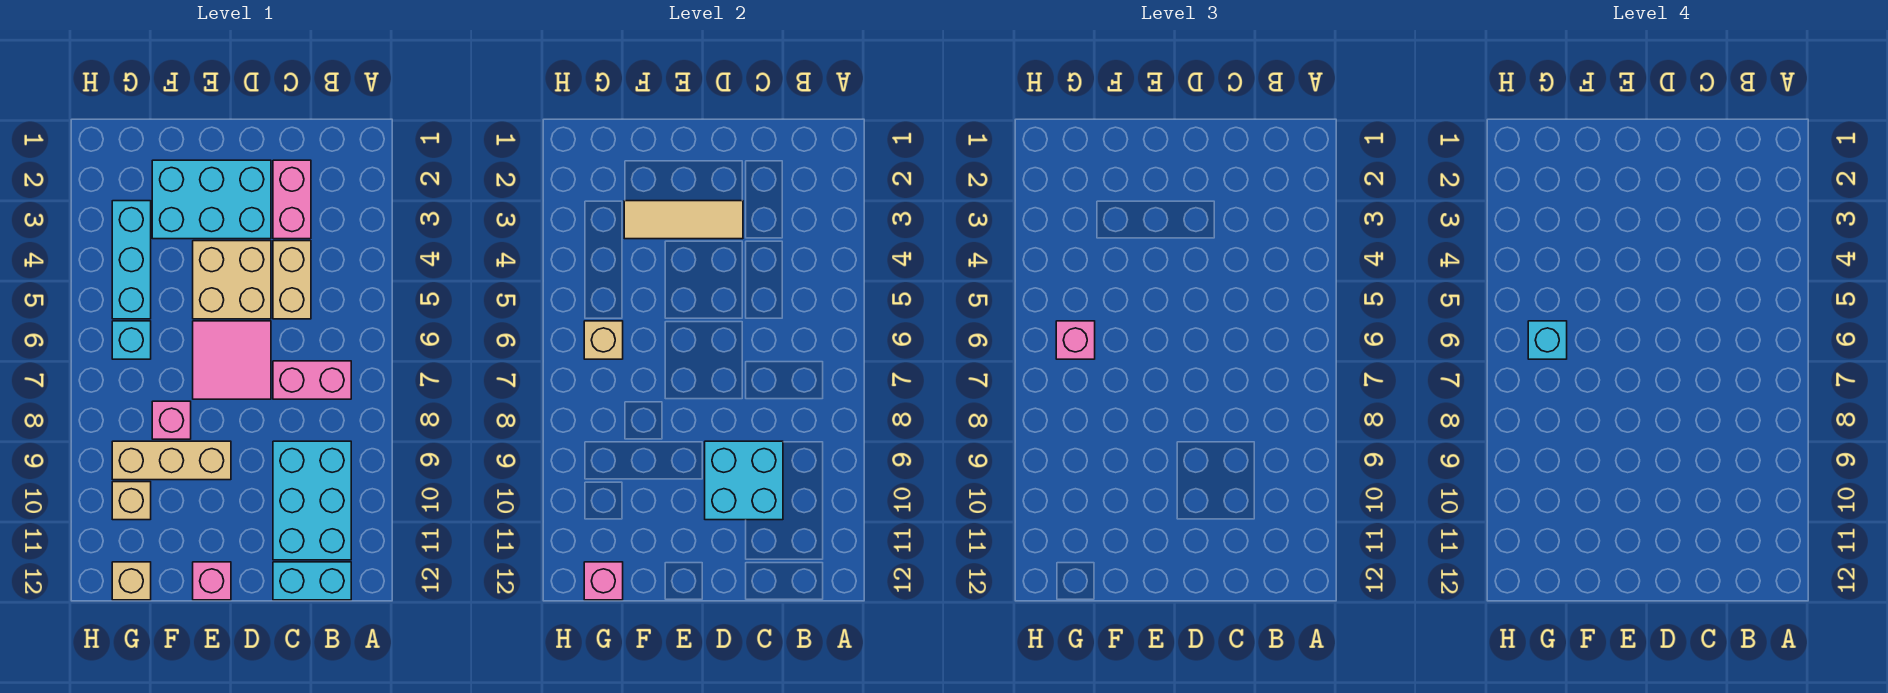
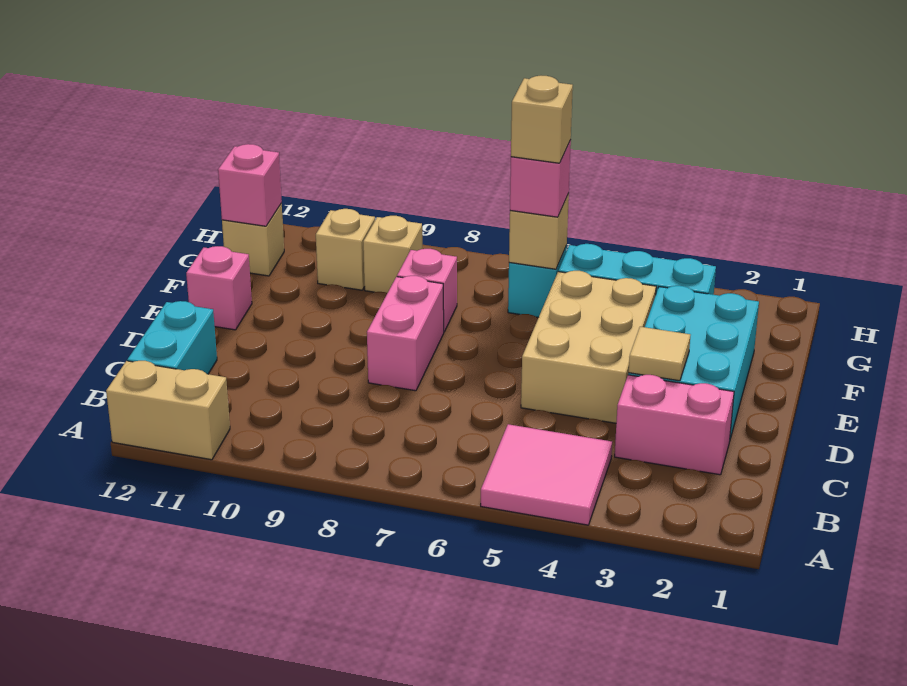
pink brick B7:C7 level 1 -> pink brick D8:E8 level 1
cyan brick B9:C11 level 1 -> none
tan brick C4:C5 level 1 -> tan brick A11:A12 level 1
cyan brick C9:D10 level 2 -> none
tan tile D3:F3 level 2 -> tan tile D3 level 2
tan brick D4:E5 level 1 -> tan brick D4:F5 level 1
pink tile D6:E7 level 1 -> pink tile A4:B5 level 1
tan brick E9:G9 level 1 -> tan brick G9 level 1
cyan brick G6 level 4 -> tan brick G6 level 4

